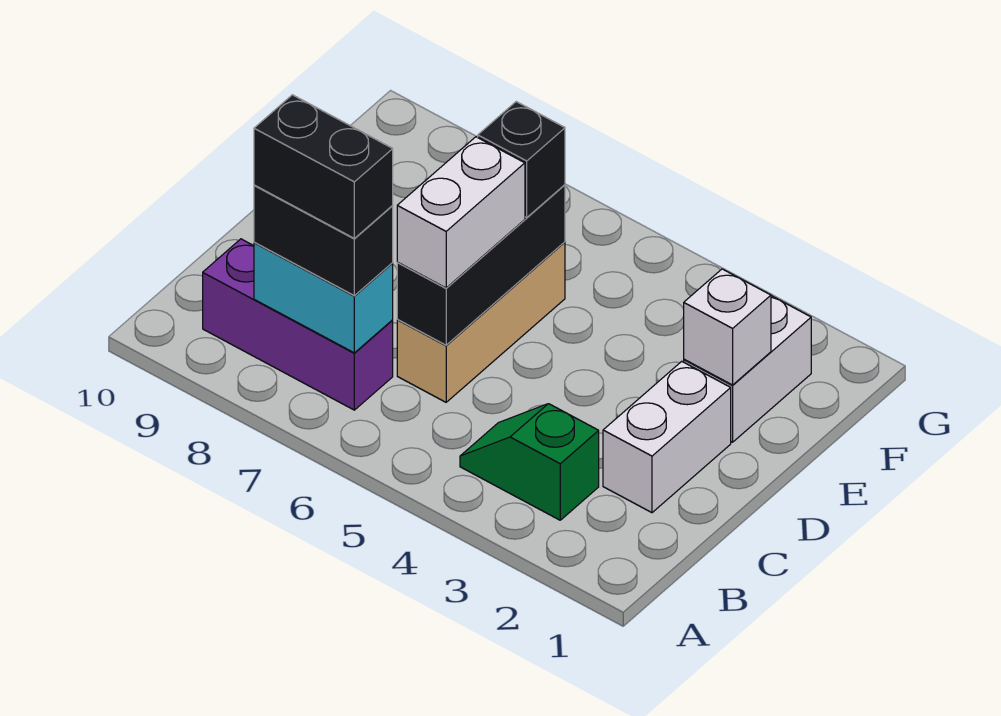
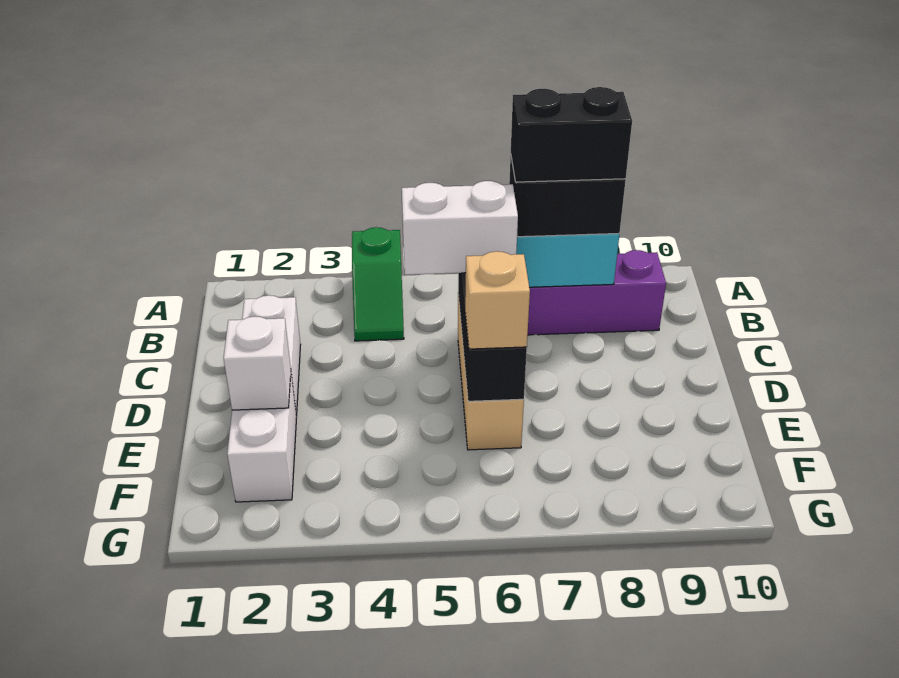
green slope B3:B4 level 1 top 3 -> green slope A4:B4 level 1 top A
white brick C6:D6 level 3 -> white brick C5:C6 level 3
black brick E6 level 3 -> tan brick E6 level 3

